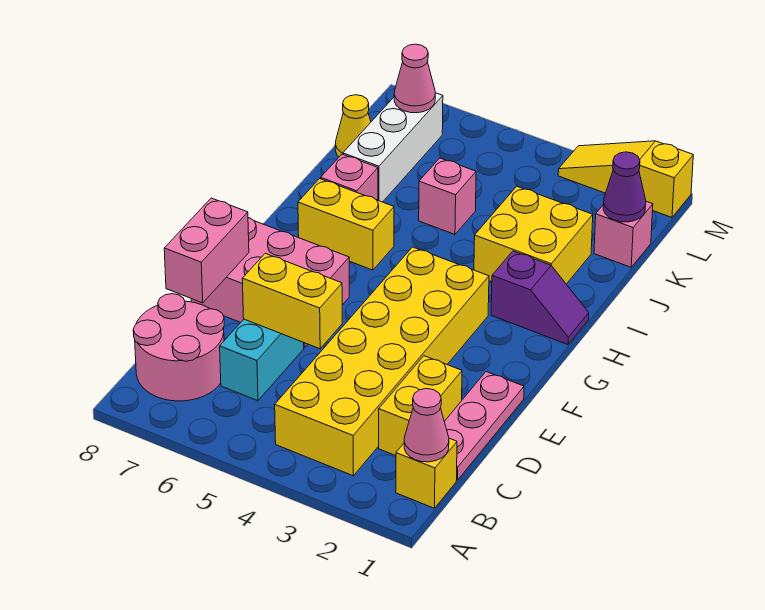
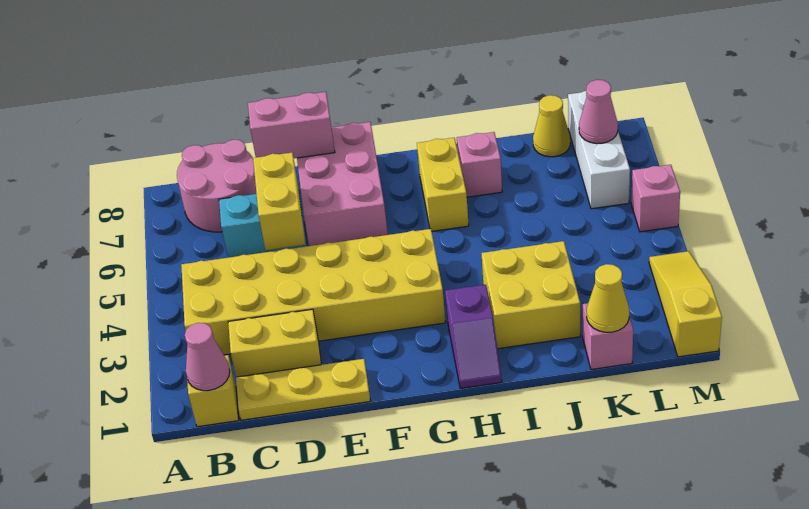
pink plate C1:E1 level 1 -> yellow plate C1:E1 level 1
pink brick J5 level 1 -> pink brick M5 level 1
white brick J7:L7 level 1 -> white brick L6:L8 level 1
purple cone K1 level 2 -> yellow cone K1 level 2

